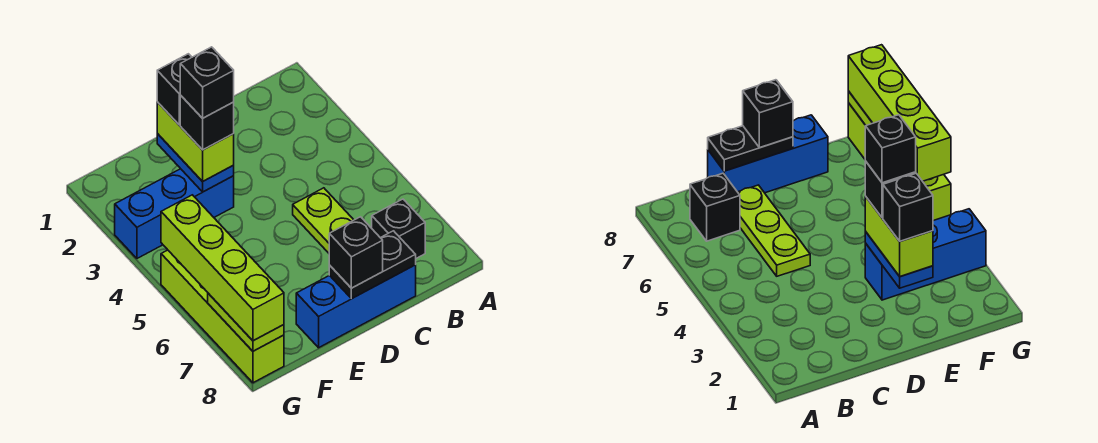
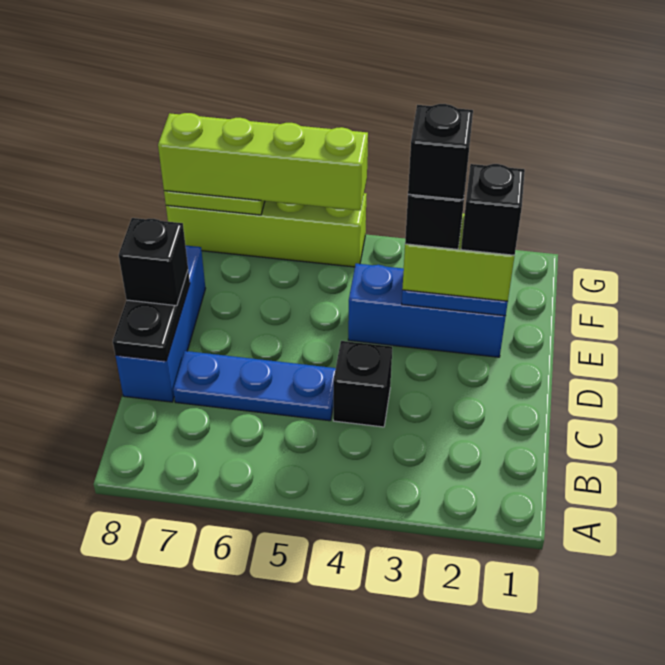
black brick B7 level 1 -> black brick C4 level 1
lime plate C5:C7 level 1 -> blue plate C5:C7 level 1
blue brick E3:G3 level 1 -> blue brick E2:E4 level 1

